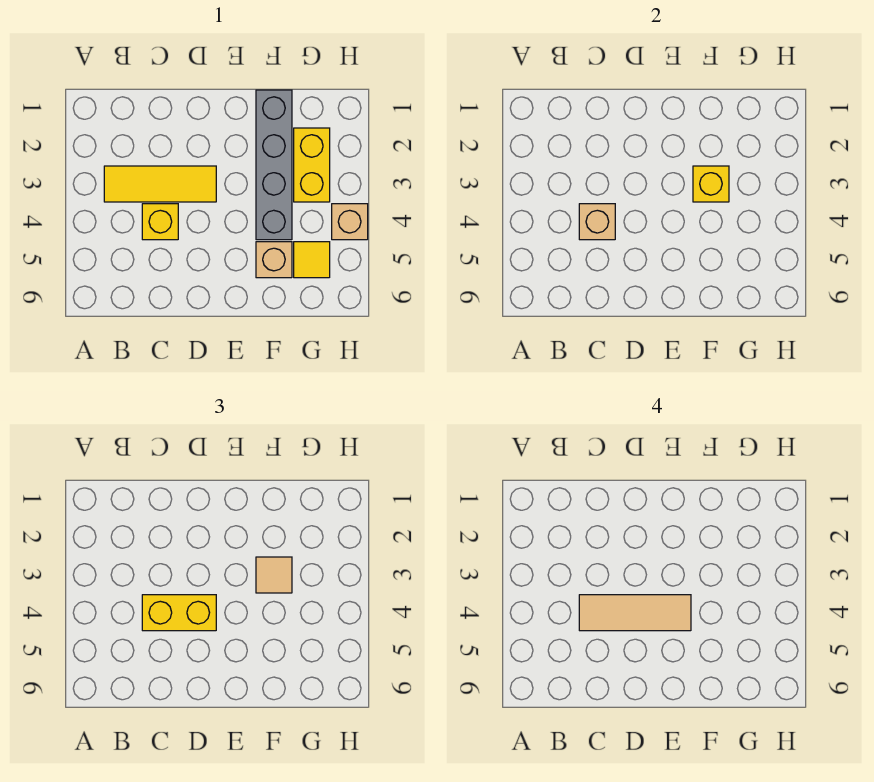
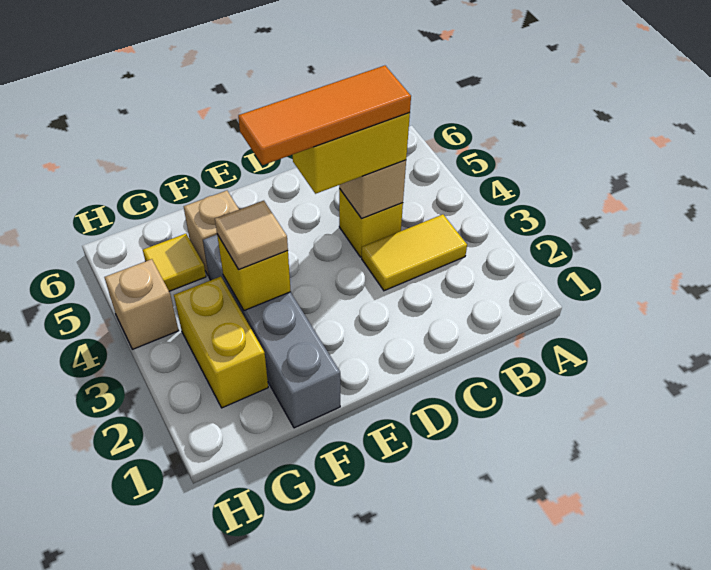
yellow tile B3:D3 level 1 -> yellow tile B3:C3 level 1
tan tile C4:E4 level 4 -> orange tile C4:E4 level 4

